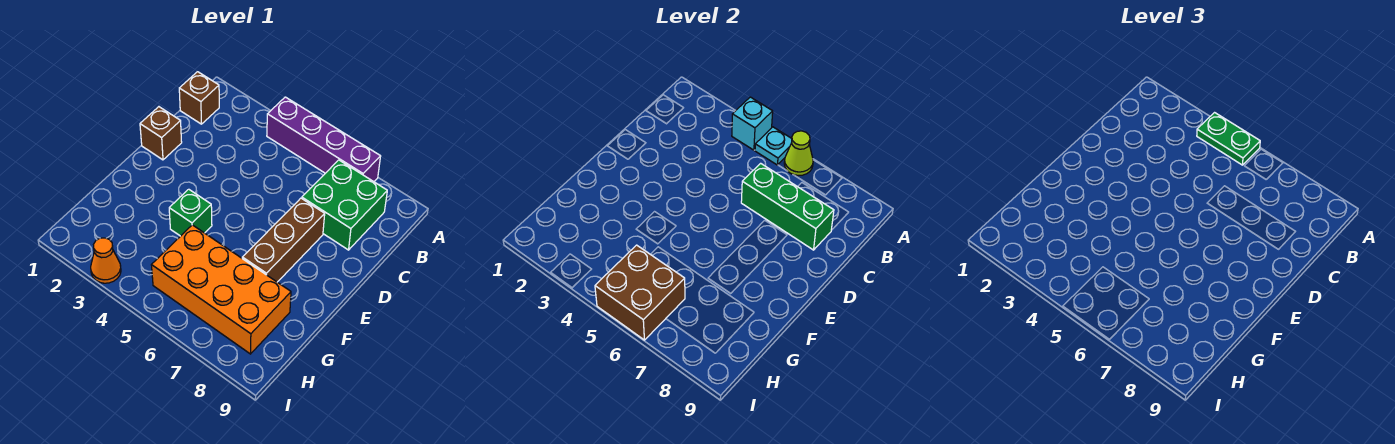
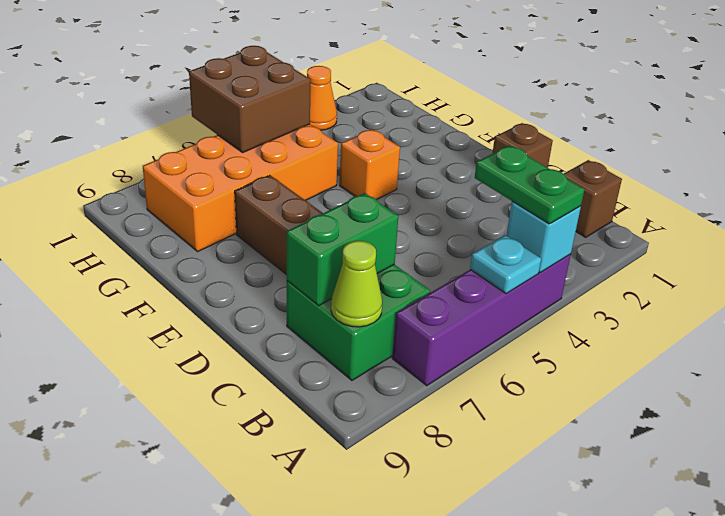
green plate A4:A5 level 3 -> green plate A4:B4 level 3
lime cone A6 level 2 -> lime cone B8 level 2
green brick C6:C8 level 2 -> green brick C7:C8 level 2
green brick F4 level 1 -> orange brick F4 level 1

